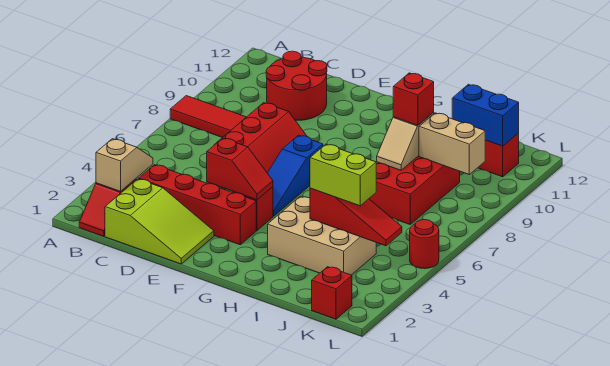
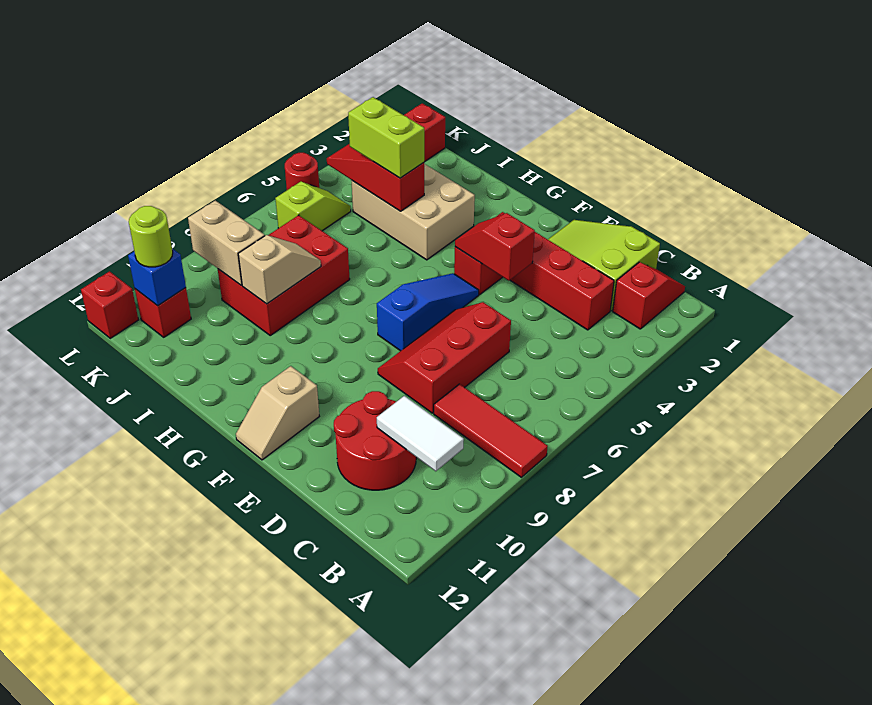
tan slope B2:B3 level 2 top 2 -> tan slope F11:F12 level 1 top 11
none -> white tile B10:C10 level 2
red brick I9 level 3 -> red brick L12 level 1
blue brick J11:K11 level 2 -> blue brick K11 level 2
none -> lime slope K5:K6 level 1 top 6
none -> lime round brick K11 level 3

